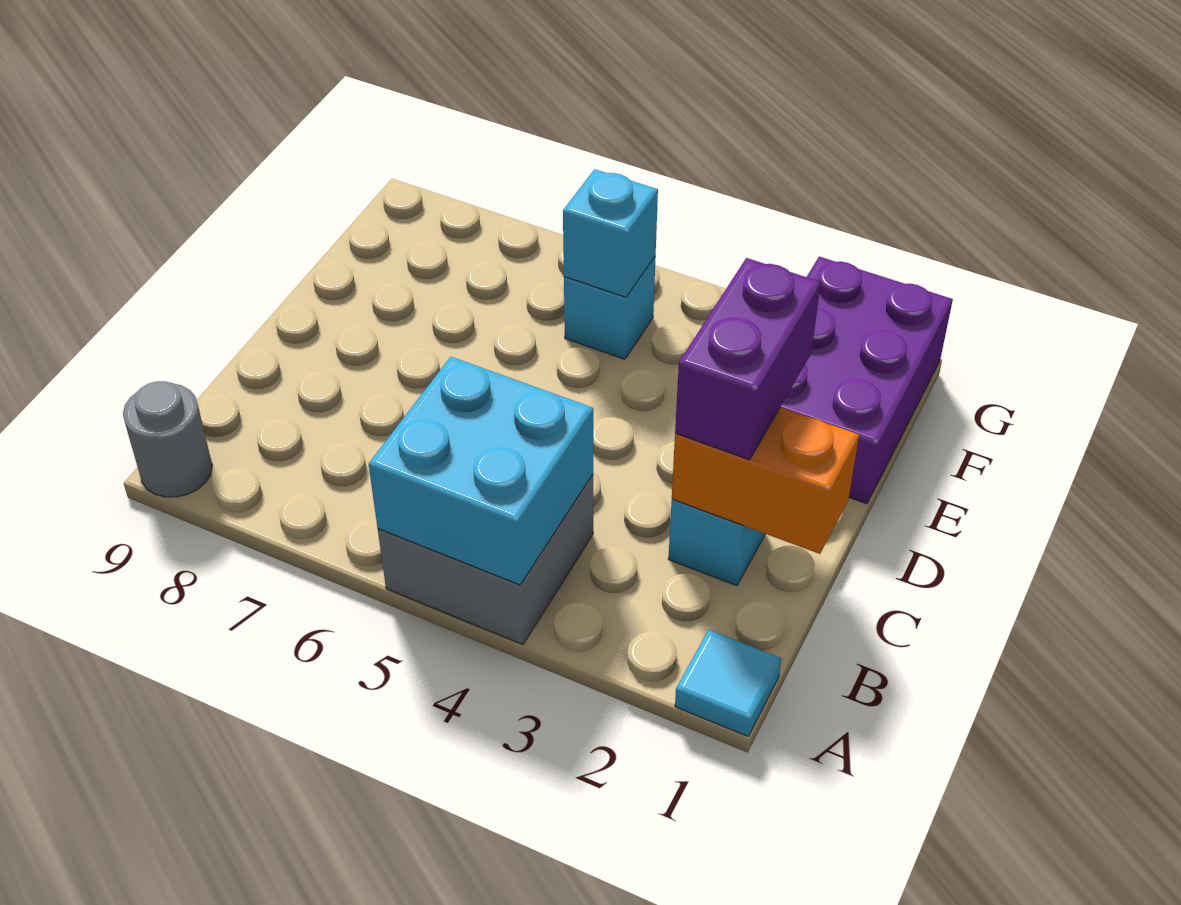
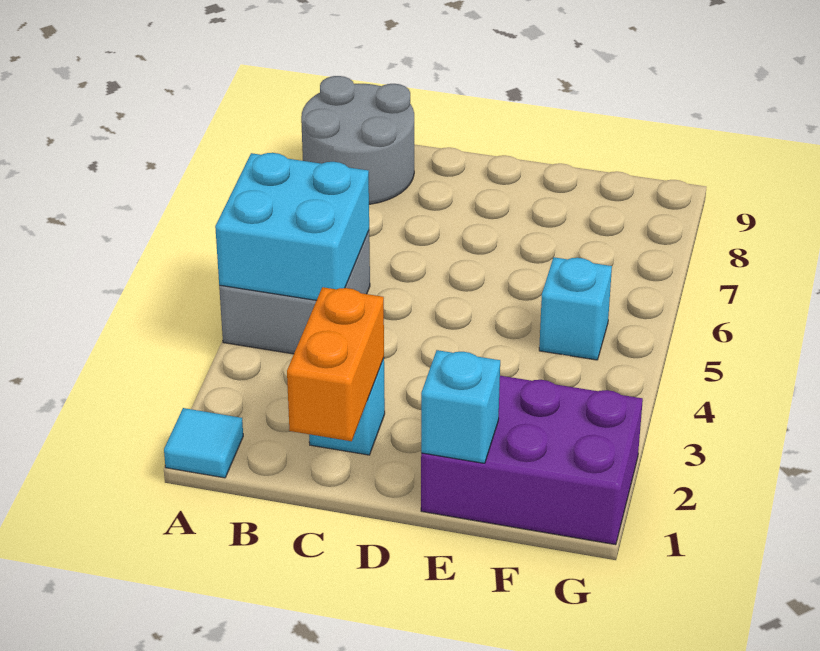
grey round brick A9 level 1 -> grey round brick A8:B9 level 1
purple brick C2:D2 level 3 -> none
cyan brick F5 level 2 -> cyan brick E1 level 2

